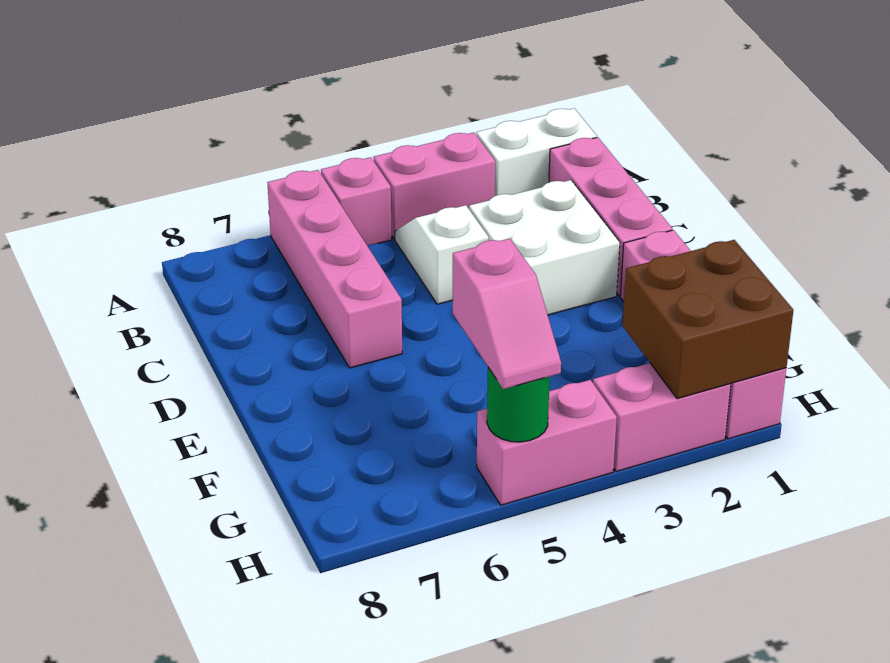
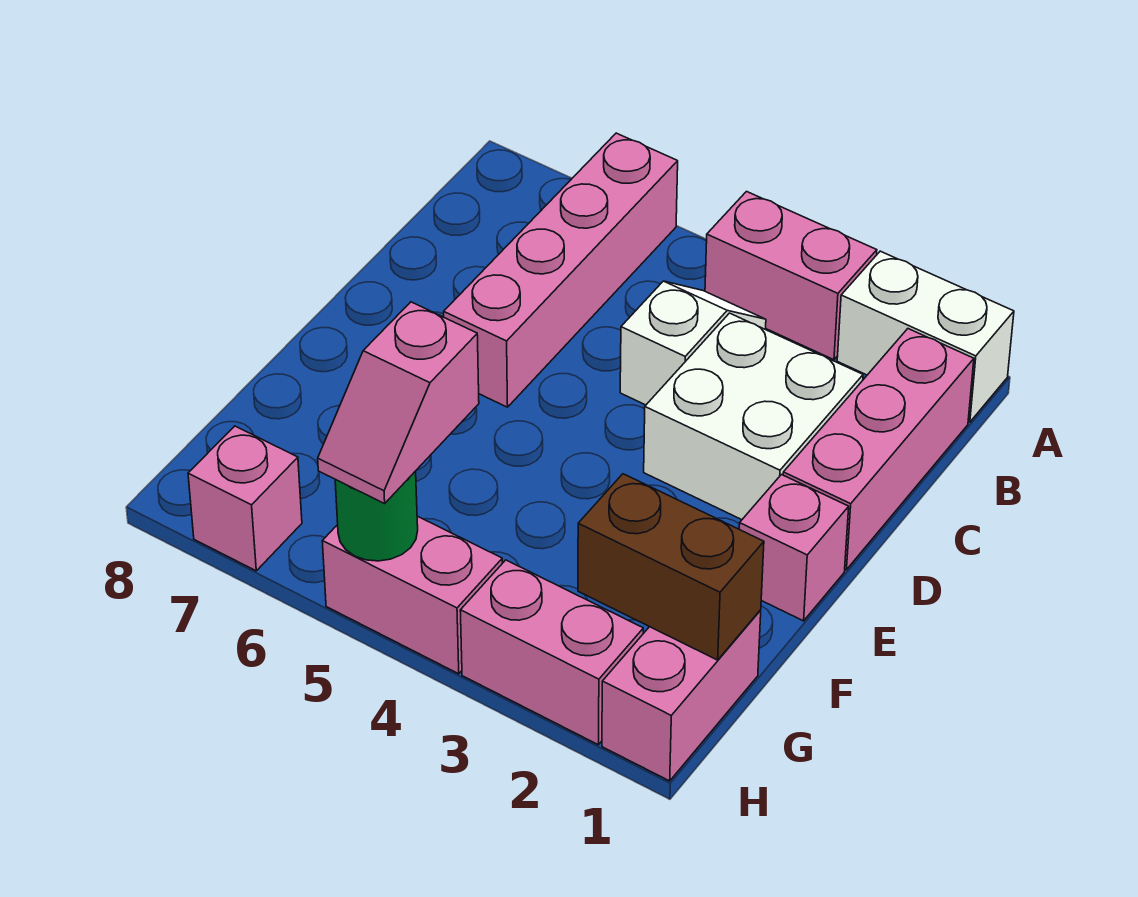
pink brick A5 level 1 -> pink brick H7 level 1
brown brick G1:H2 level 2 -> brown brick G1:G2 level 2

